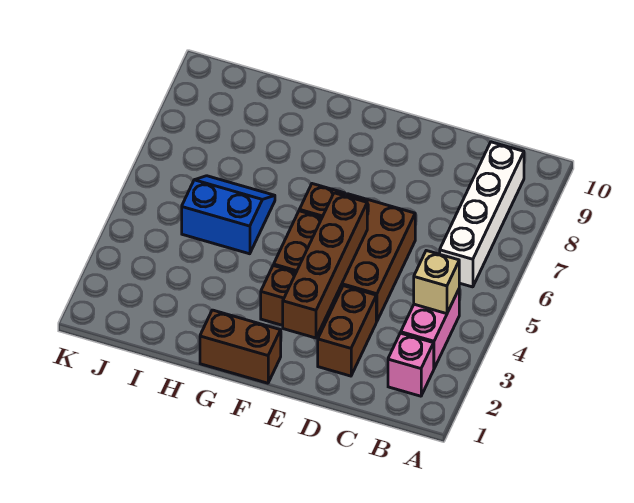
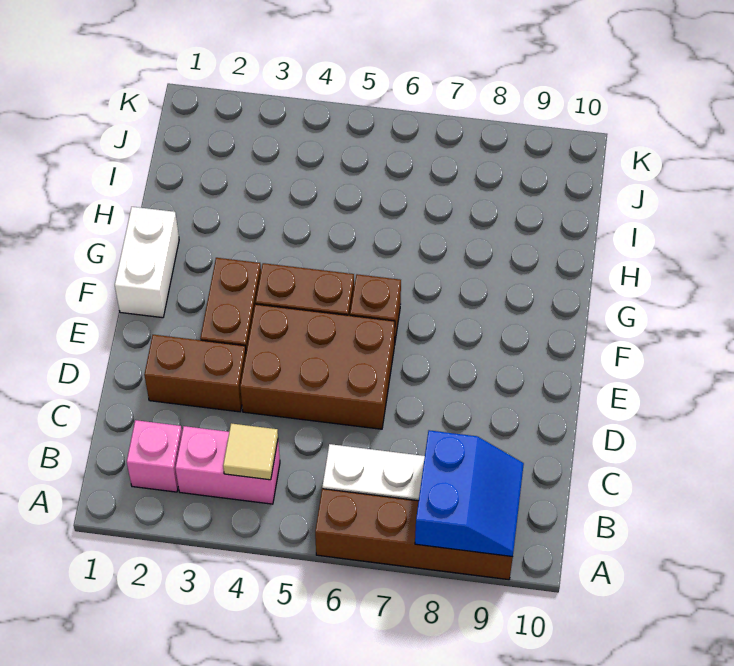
tan brick B4 level 2 -> tan tile B4 level 2
brown brick E2:E5 level 2 -> brown brick A6:A9 level 1
brown brick F1:G1 level 1 -> white brick F1:G1 level 1
blue slope H5:I6 level 1 top 5 -> blue slope A8:B9 level 2 top 8

